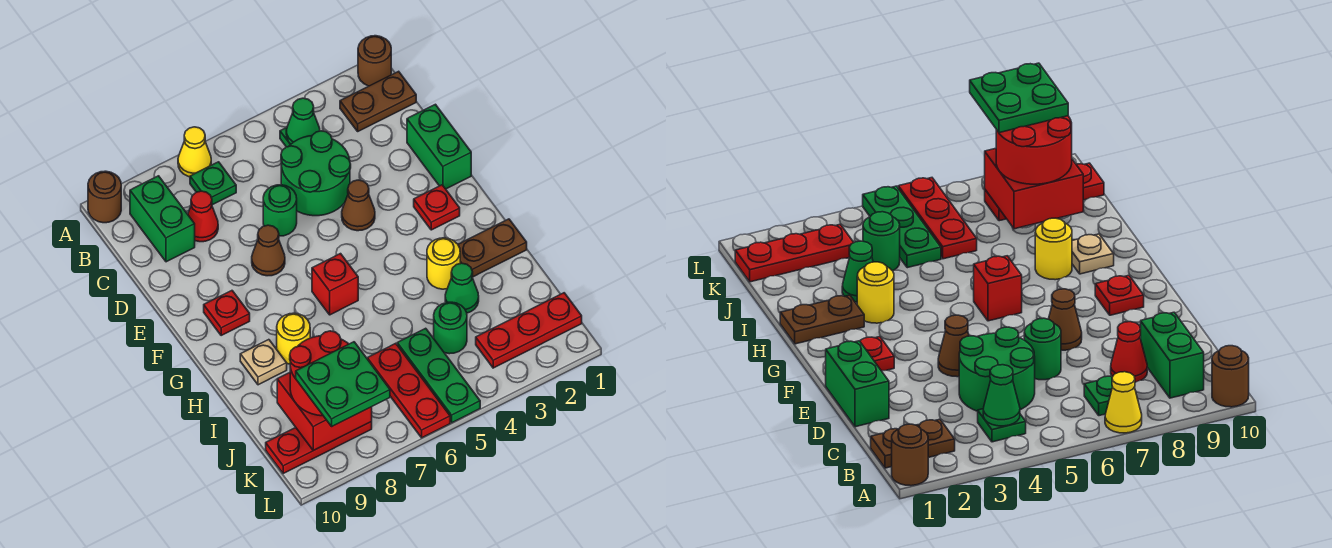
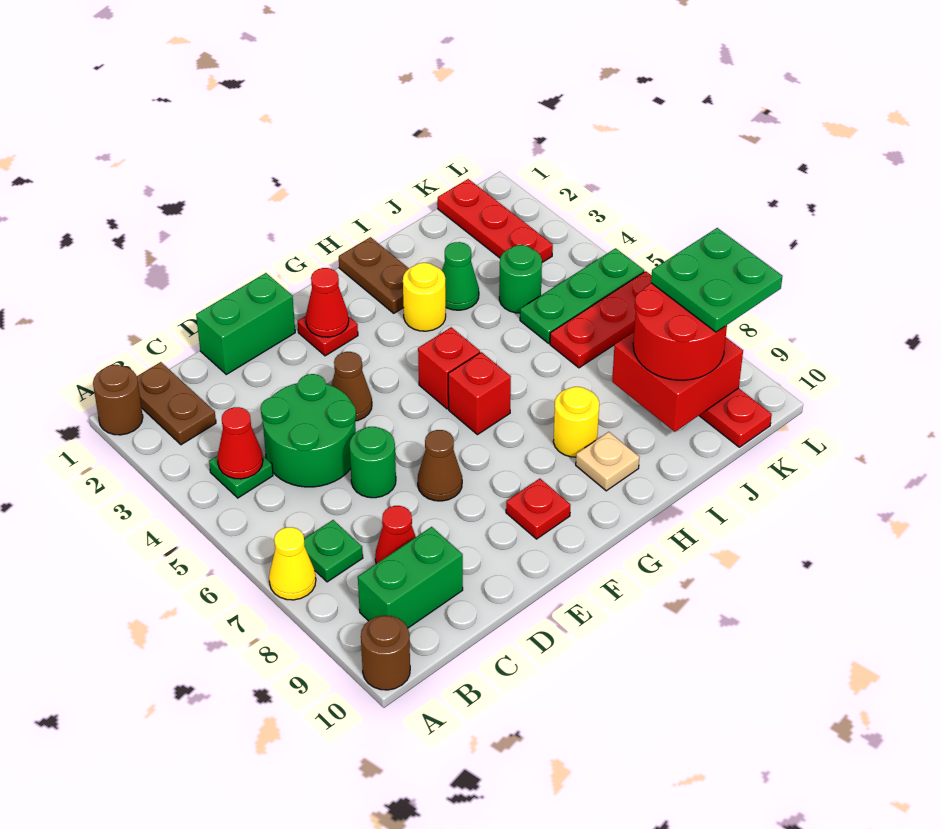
green cone B4 level 2 -> red cone B4 level 2
none -> red cone F2 level 2
none -> red brick G5 level 1

